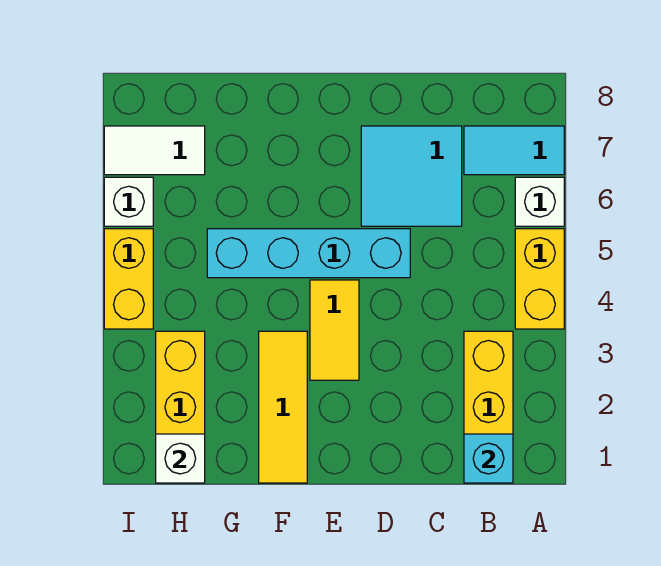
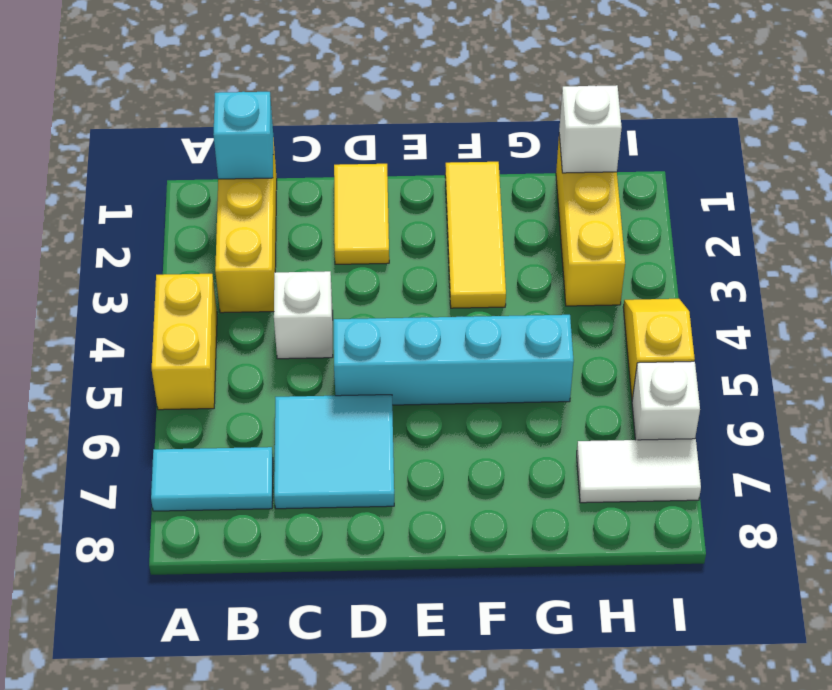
white brick A6 level 1 -> white brick C4 level 1
yellow tile E3:E4 level 1 -> yellow tile D1:D2 level 1
yellow brick I4:I5 level 1 -> yellow slope I4:I5 level 1 top 5

